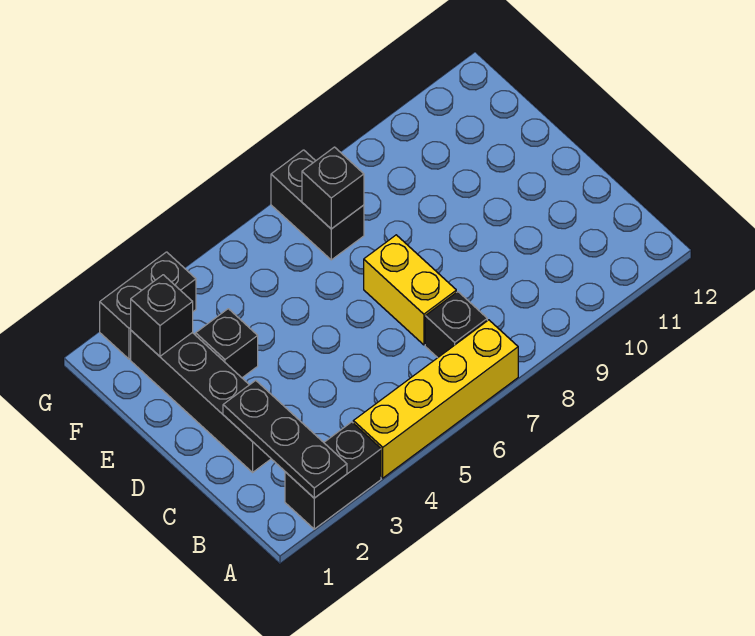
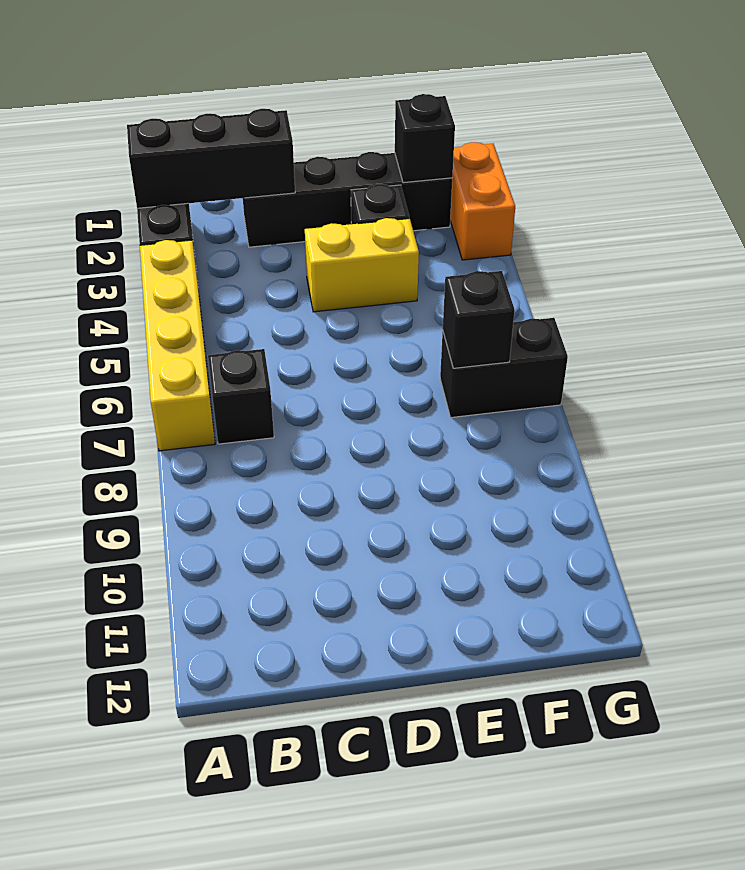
black plate A2:C2 level 2 -> black brick A2:C2 level 2
yellow brick C7:D7 level 1 -> yellow brick D4:E4 level 1
black brick G2:G3 level 1 -> orange brick G2:G3 level 1

